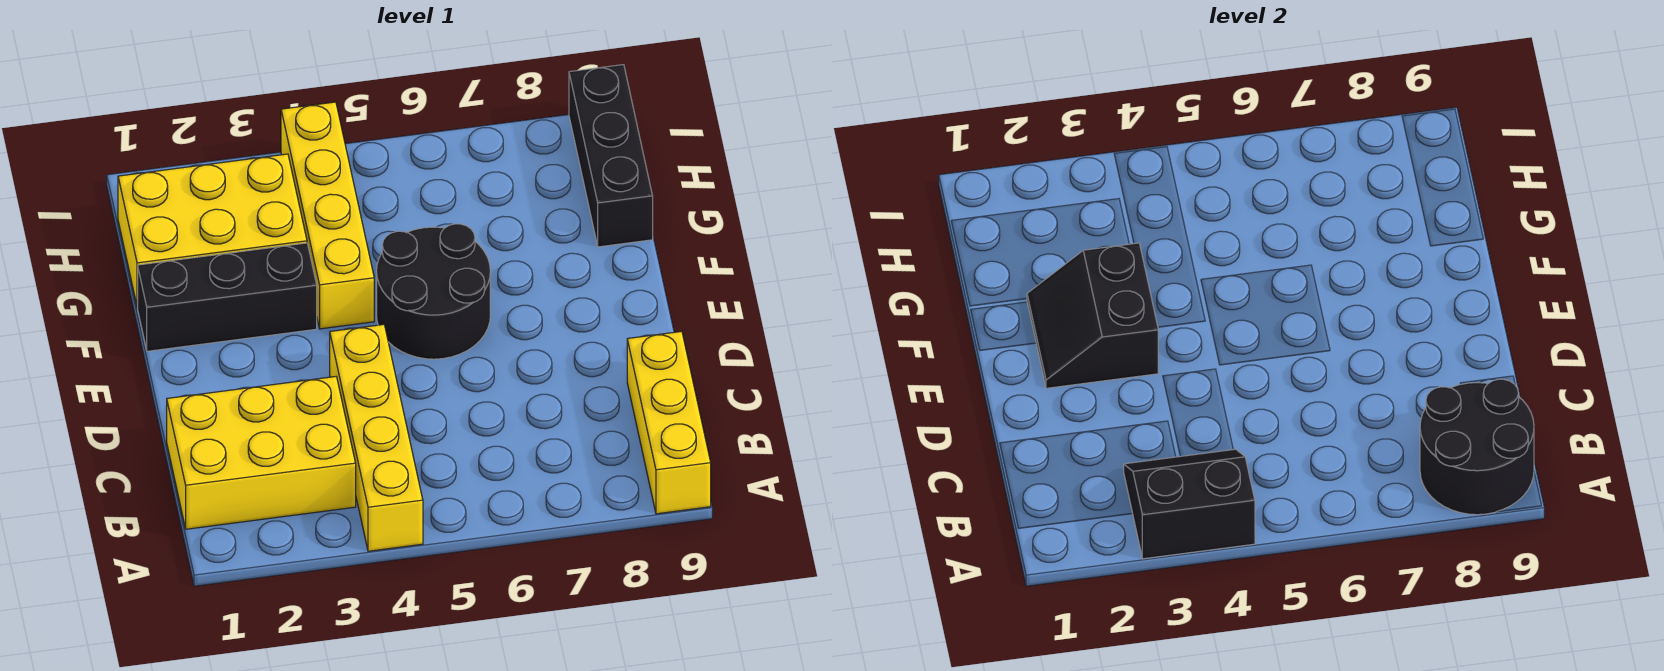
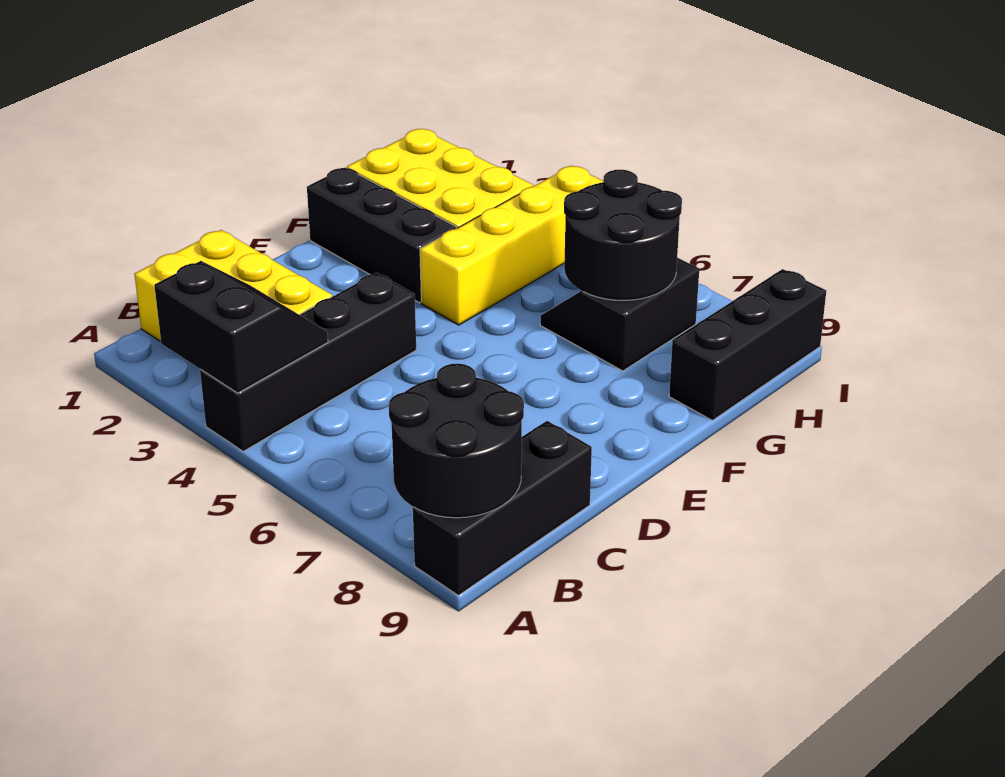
yellow brick A4:D4 level 1 -> black brick A4:D4 level 1
yellow brick A9:C9 level 1 -> black brick A9:C9 level 1
black slope E2:F3 level 2 top 3 -> black slope G6:H7 level 1 top 7
black round brick E5:F6 level 1 -> black round brick G6:H7 level 2

